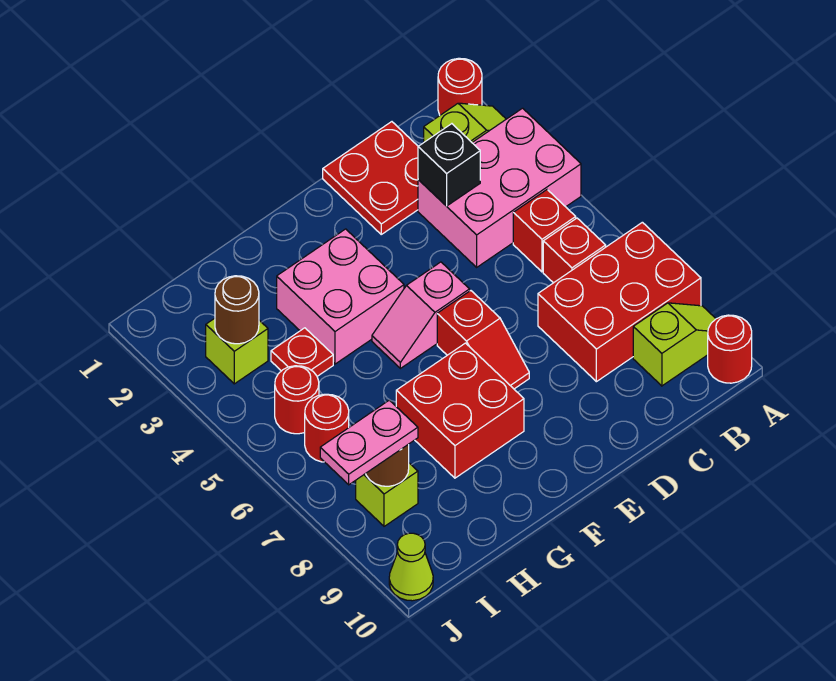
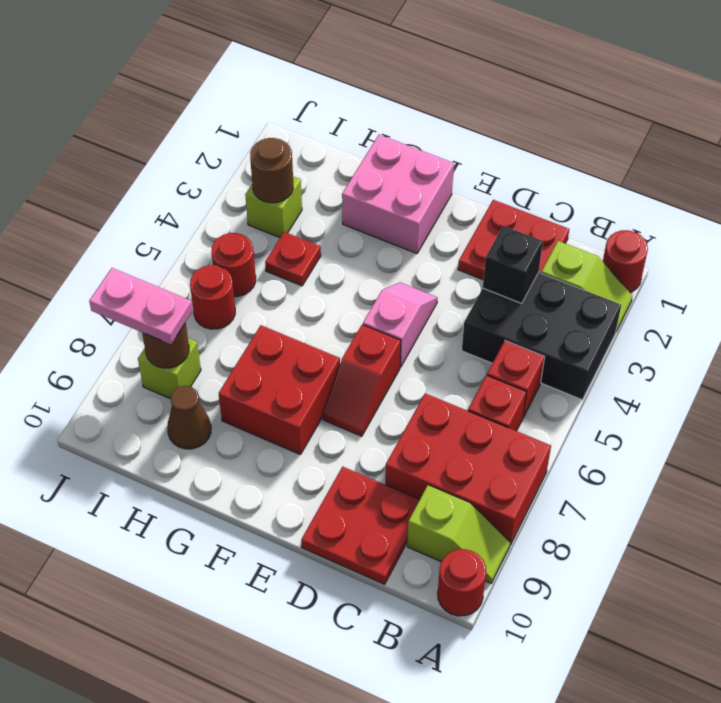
pink brick A3:C4 level 1 -> black brick A3:C4 level 1
none -> red plate C9:D10 level 1
pink slope E5:F5 level 1 top E -> pink slope E4:E5 level 1 top 5
pink brick F3:G4 level 1 -> pink brick F1:G2 level 1
none -> brown cone H9 level 1
lime cone J10 level 1 -> none

